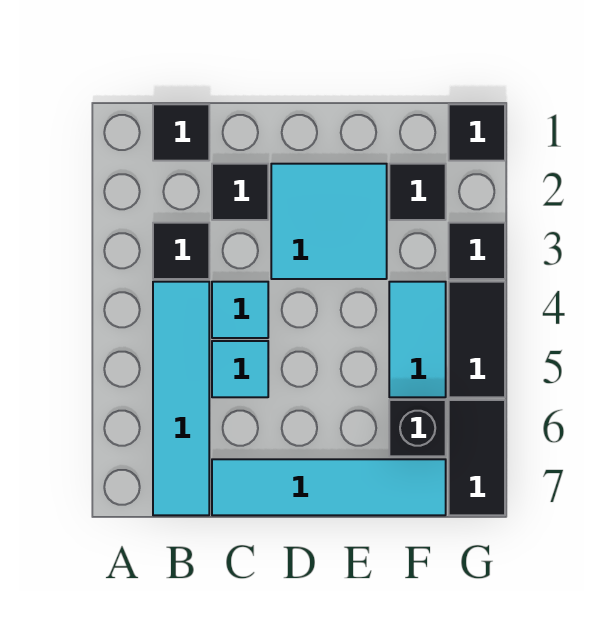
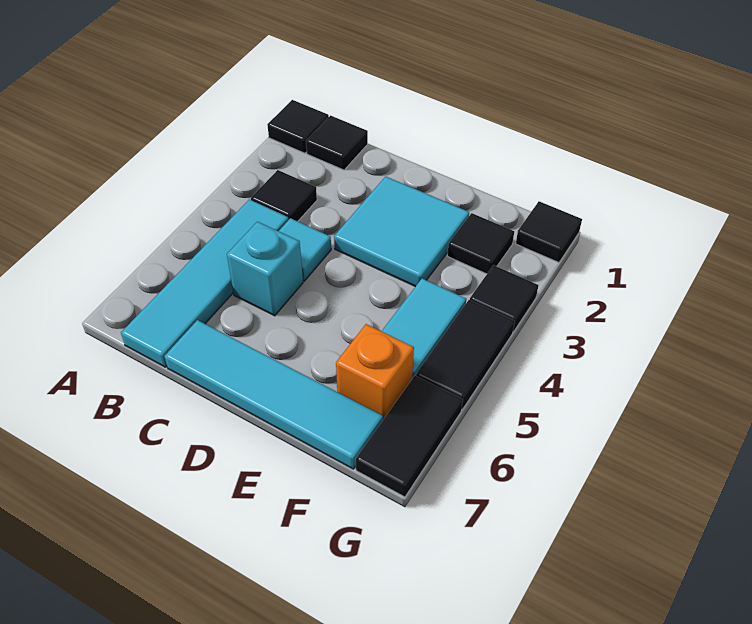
black tile C2 level 1 -> black tile A1 level 1
cyan tile C5 level 1 -> cyan brick C5 level 1
black brick F6 level 1 -> orange brick F6 level 1

